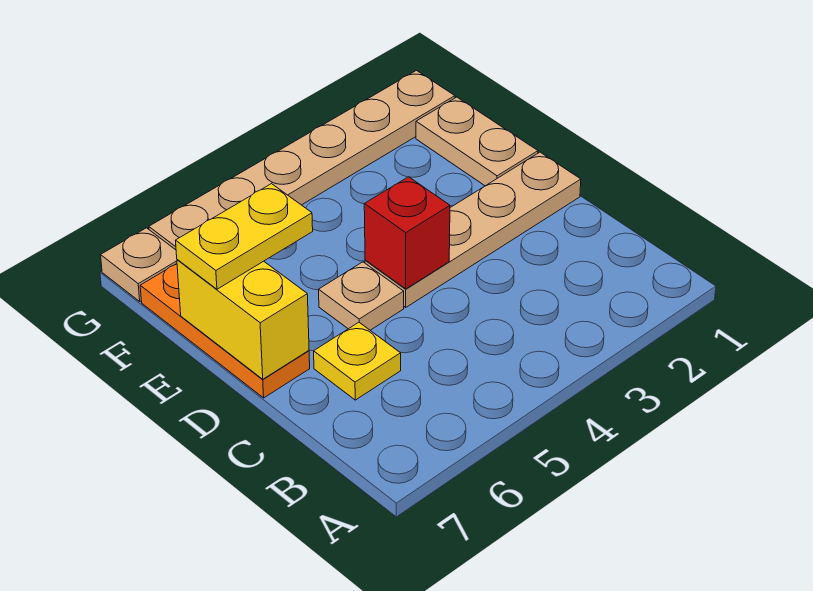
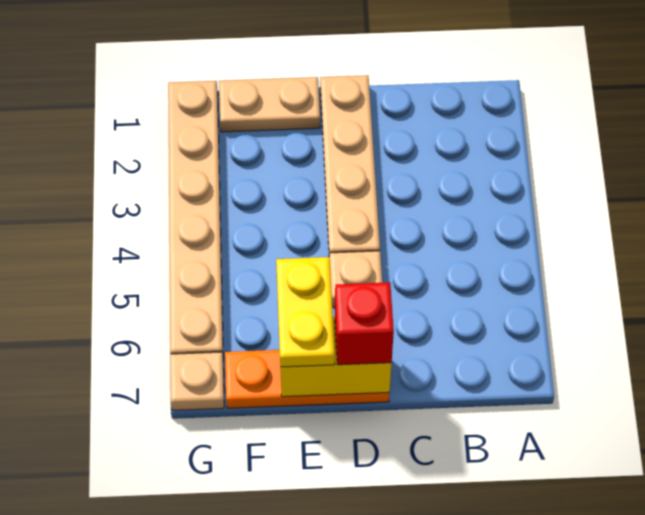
yellow plate C6 level 1 -> none
red brick D4 level 2 -> red brick D7 level 3

